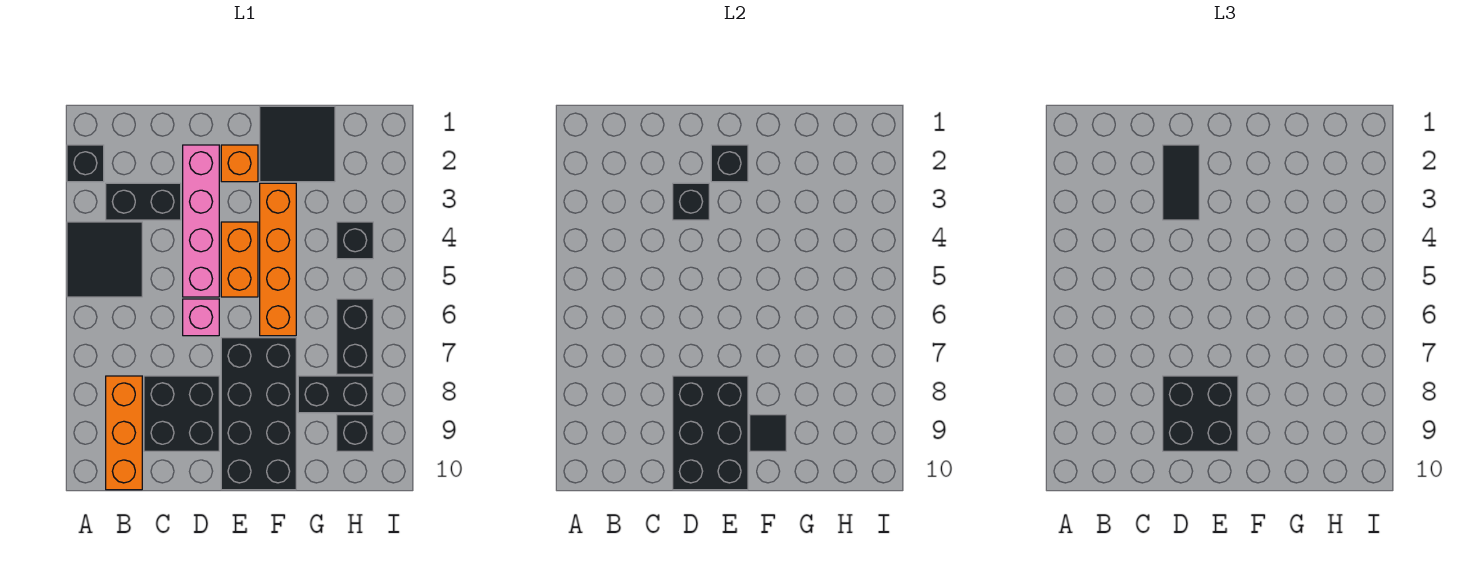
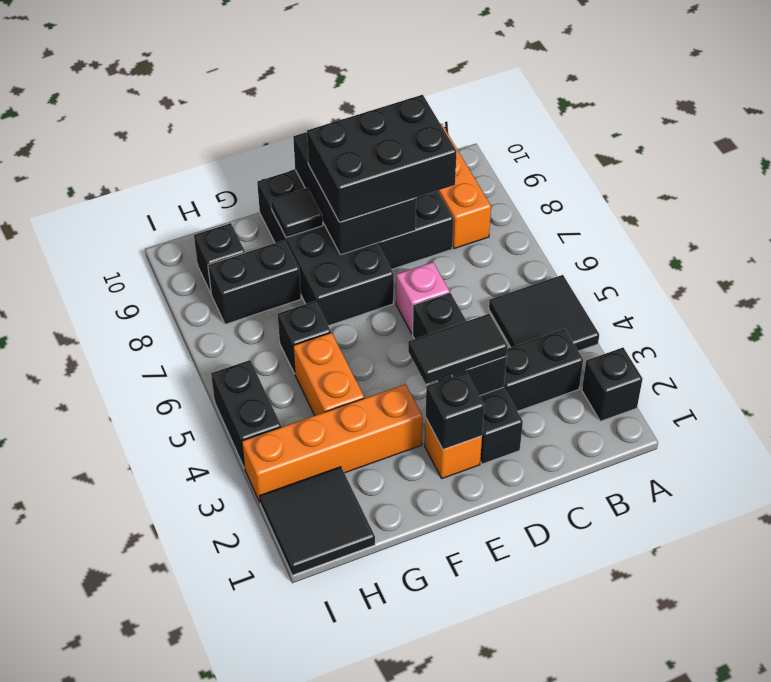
pink brick D2:D5 level 1 -> black brick D2:D5 level 1
black tile D2:D3 level 3 -> black tile D3:E3 level 3
black brick D8:E9 level 3 -> black brick C8:E9 level 3
orange brick E4:E5 level 1 -> orange brick G4:G5 level 1
black tile F1:G2 level 1 -> black tile H1:I2 level 1
orange brick F3:F6 level 1 -> orange brick F3:I3 level 1
black brick H4 level 1 -> black brick G6 level 1
black brick H6:H7 level 1 -> black brick I4:I5 level 1

